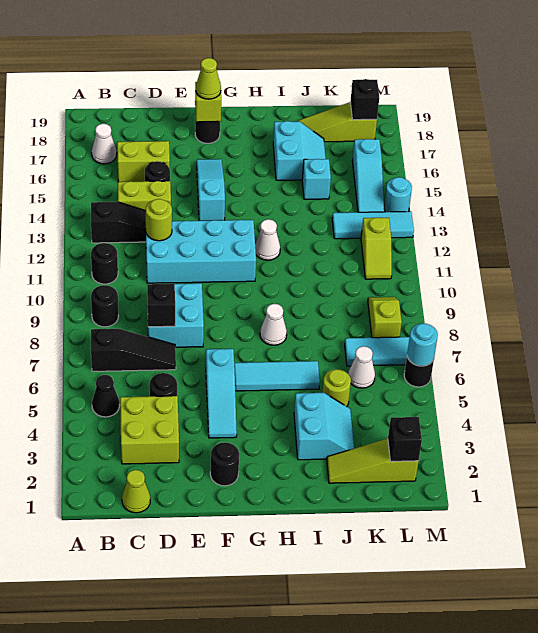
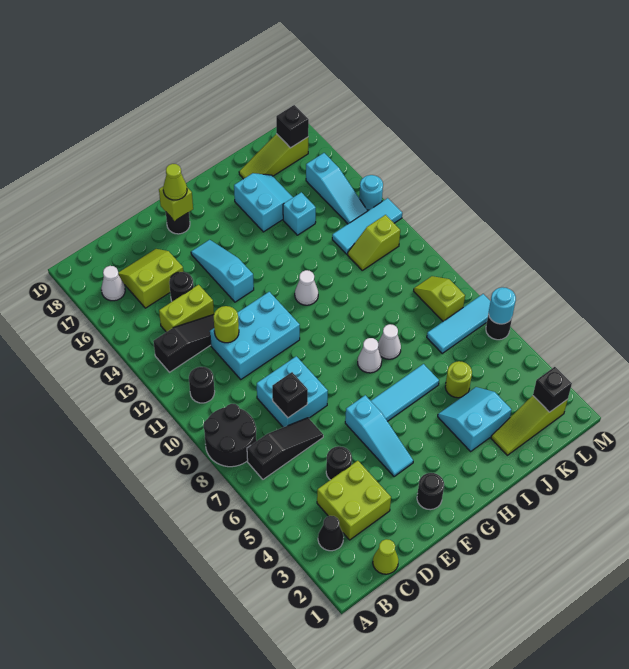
black cone B5 level 1 -> black cone B3 level 1
black round brick B9 level 1 -> black round brick A8:B9 level 1
cyan brick D11:G12 level 1 -> cyan brick D11:F12 level 1
cyan slope I3:J4 level 1 top I -> cyan slope I3:J4 level 1 top 3
white cone K6 level 1 -> white cone I8 level 1
lime slope L11:L12 level 1 top 12 -> lime slope K12:L12 level 1 top L

